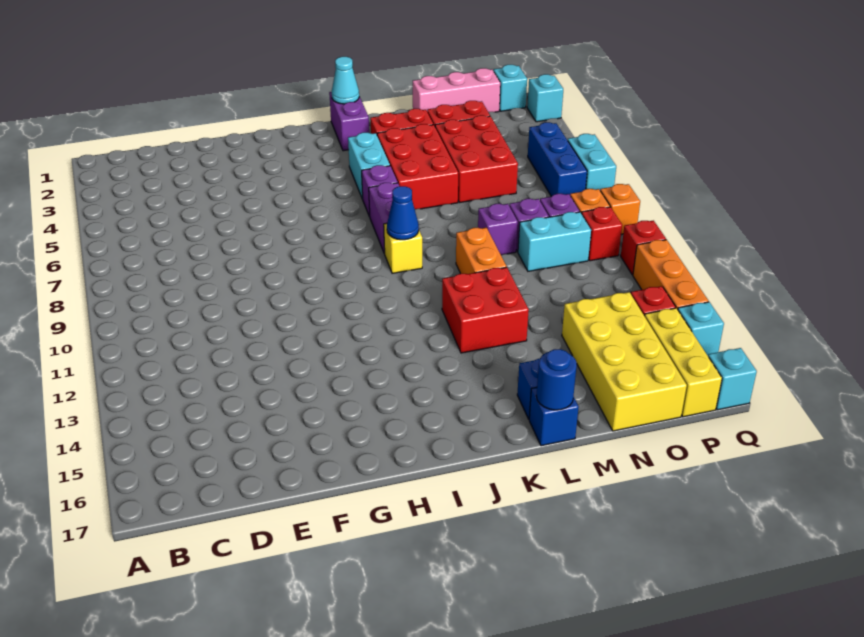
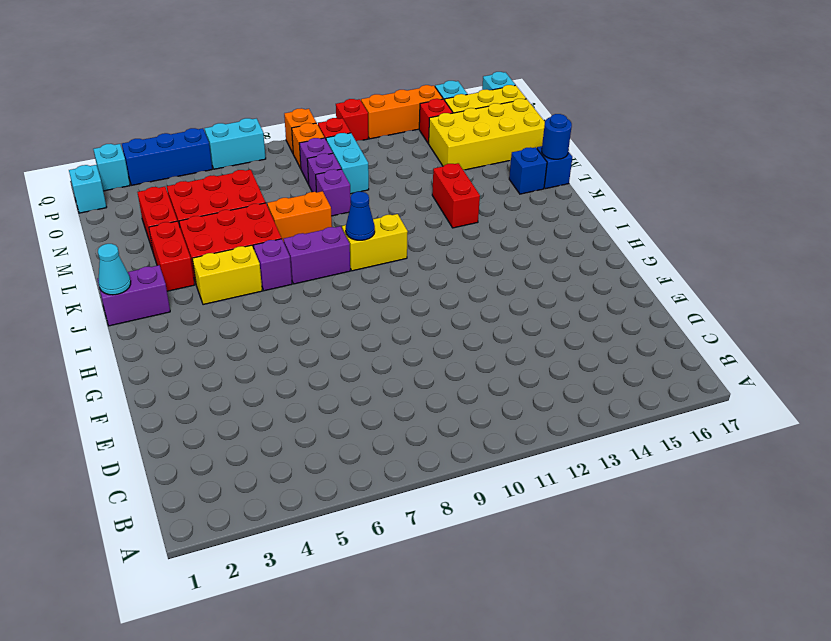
cyan brick J4:J5 level 1 -> yellow brick J4:J5 level 1
yellow brick J9 level 1 -> yellow brick J9:J10 level 1
red brick K12:L13 level 1 -> red brick K13:L13 level 1
orange brick L10:L11 level 1 -> orange brick L7:L8 level 1
pink brick M1:O1 level 1 -> none
blue brick P5:P7 level 1 -> blue brick Q3:Q5 level 1

